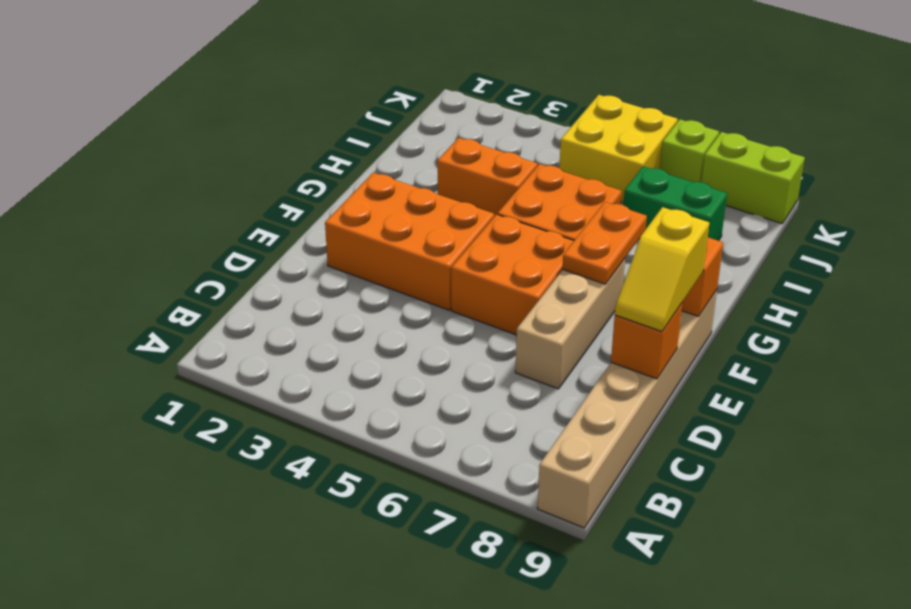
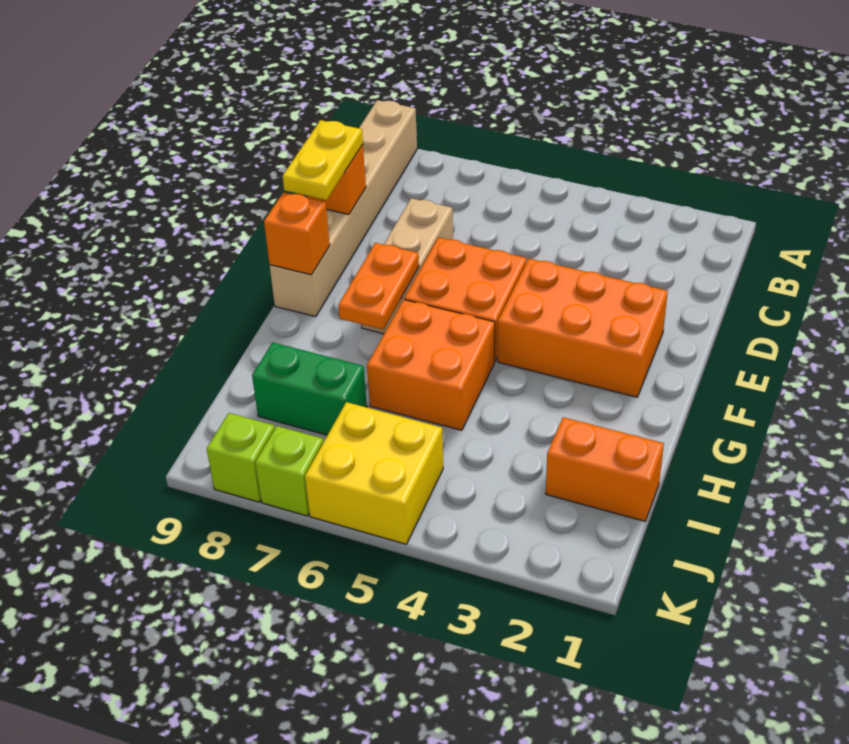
yellow slope D9:E9 level 3 top E -> yellow plate D9:E9 level 3
orange brick H3:H4 level 1 -> orange brick I1:I2 level 1
lime brick K8:K9 level 1 -> lime brick K8 level 1

